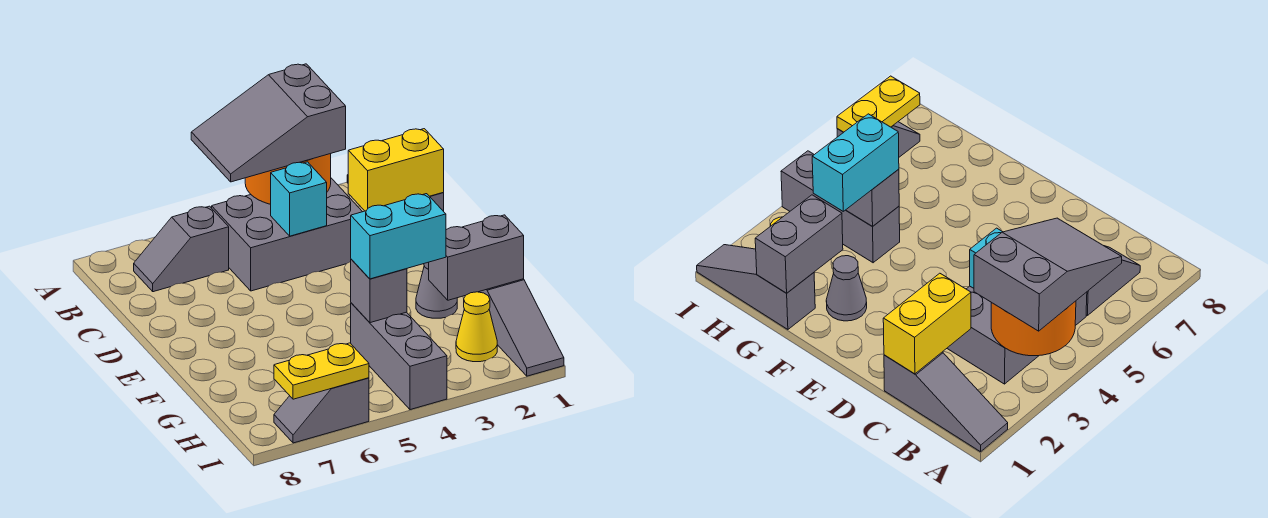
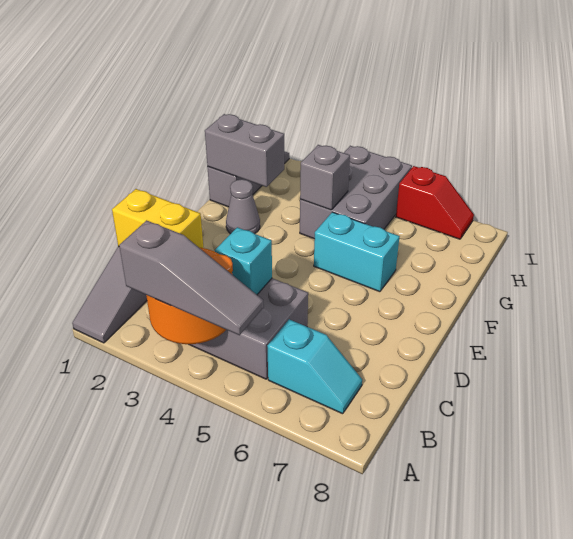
grey slope A3:B5 level 3 top 3 -> grey slope A3:A5 level 3 top 3
grey slope B6:B7 level 1 top 6 -> cyan slope B6:B7 level 1 top 6
cyan brick G3:G4 level 3 -> cyan brick F5:F6 level 1
grey brick G4:I4 level 1 -> grey brick G4:I5 level 1
yellow cone H2 level 1 -> none
grey slope I6:I7 level 1 top 6 -> red slope I6:I7 level 1 top 6
yellow plate I6:I7 level 2 -> none

